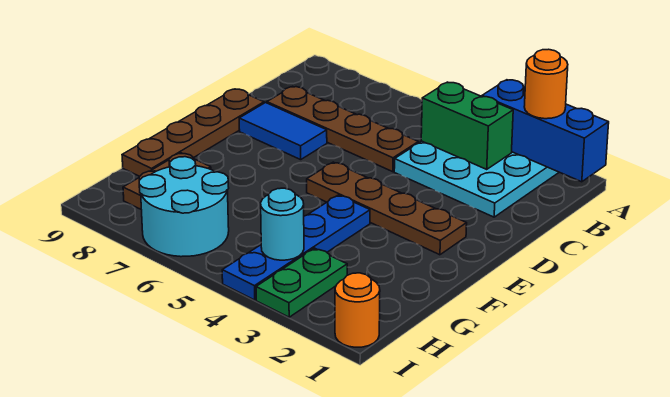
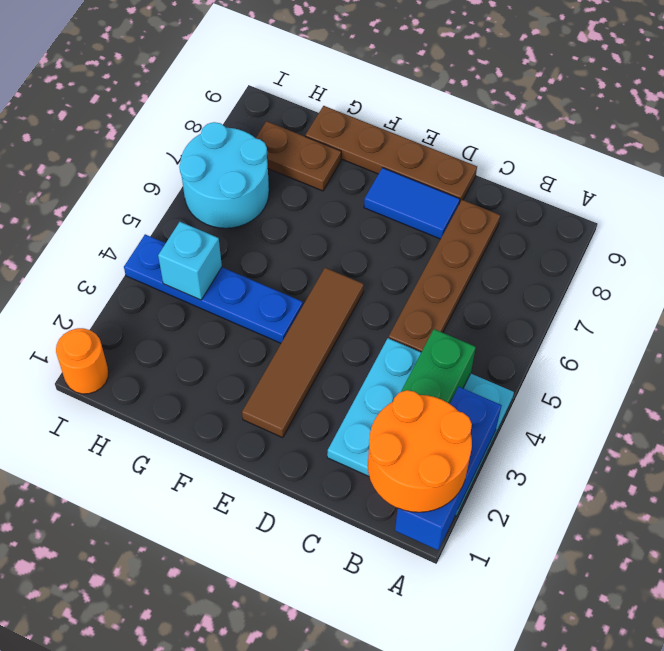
orange round brick A2 level 3 -> orange round brick A1:B2 level 3
blue tile D7:D8 level 1 -> blue tile D8:E8 level 1
brown plate E2:E5 level 1 -> brown tile E2:E5 level 1
green plate H3:I3 level 1 -> none
cyan round brick H4 level 2 -> cyan brick H4 level 2

